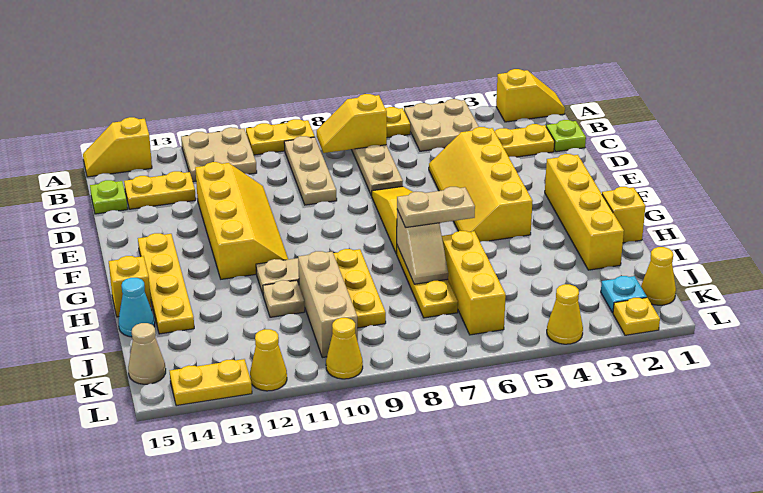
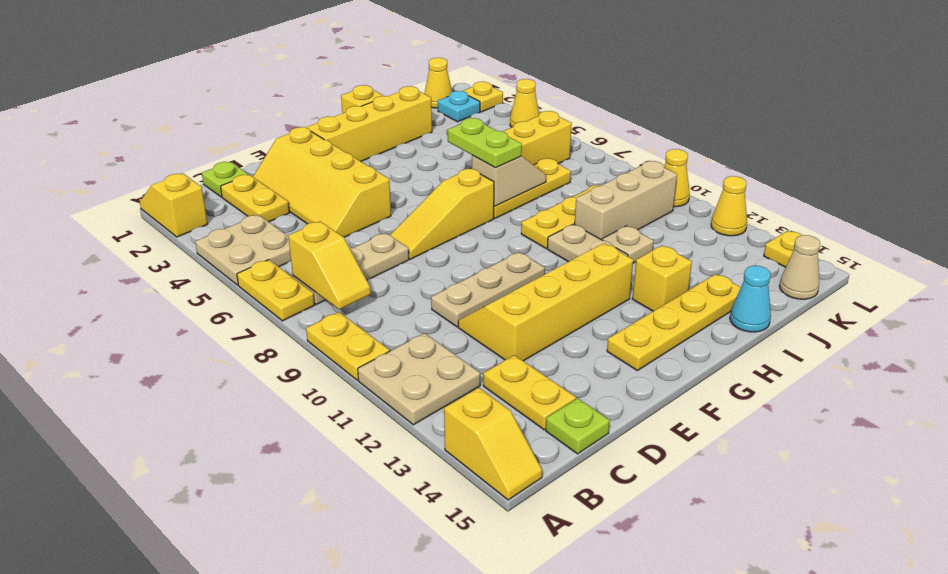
tan plate B9:D9 level 1 -> tan plate D10:F10 level 1
yellow slope D4:G5 level 1 top 4 -> yellow slope D2:E5 level 1 top E
tan plate H6:H7 level 3 -> lime plate H6:H7 level 3
yellow brick H15 level 1 -> yellow brick H13 level 1
yellow plate L13:L14 level 1 -> yellow plate L14 level 1

